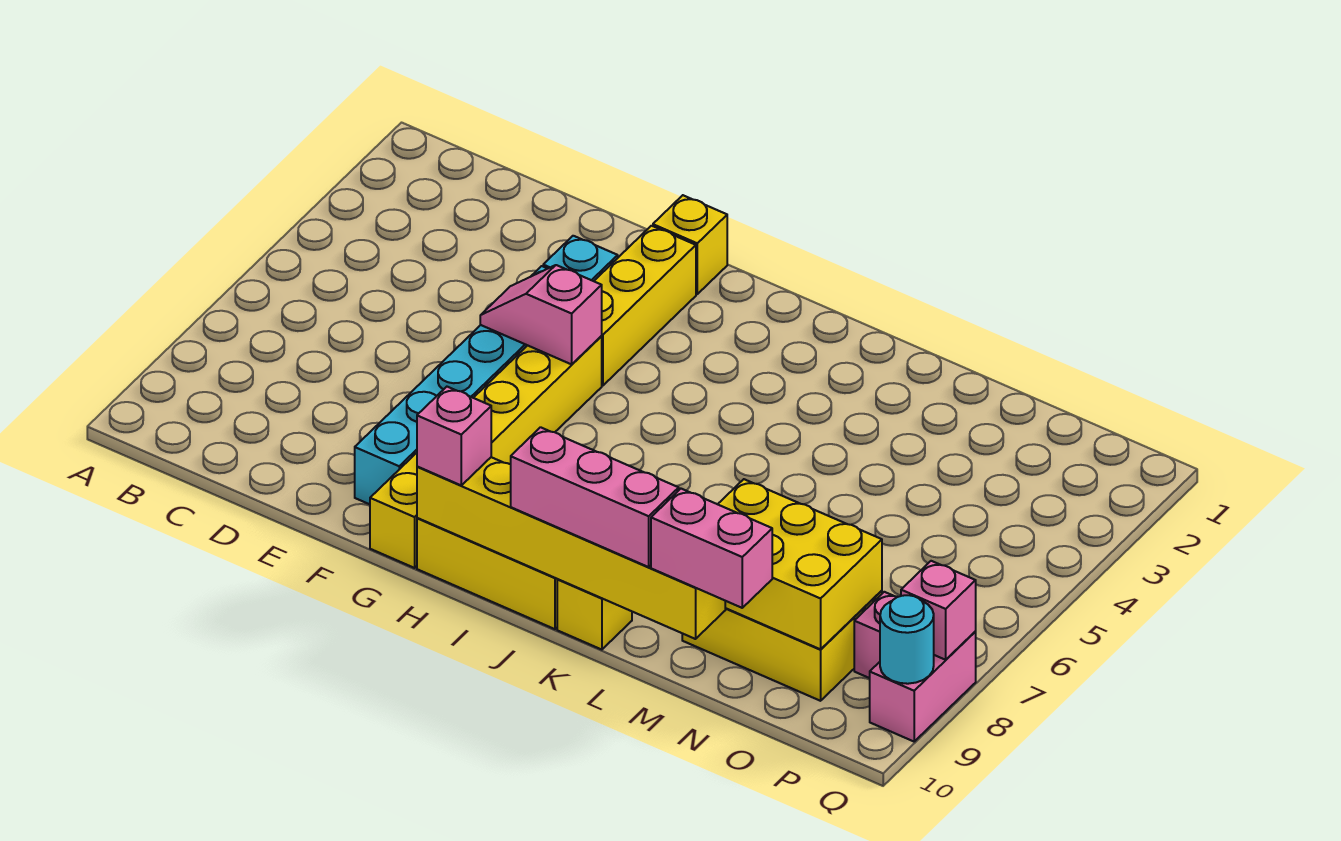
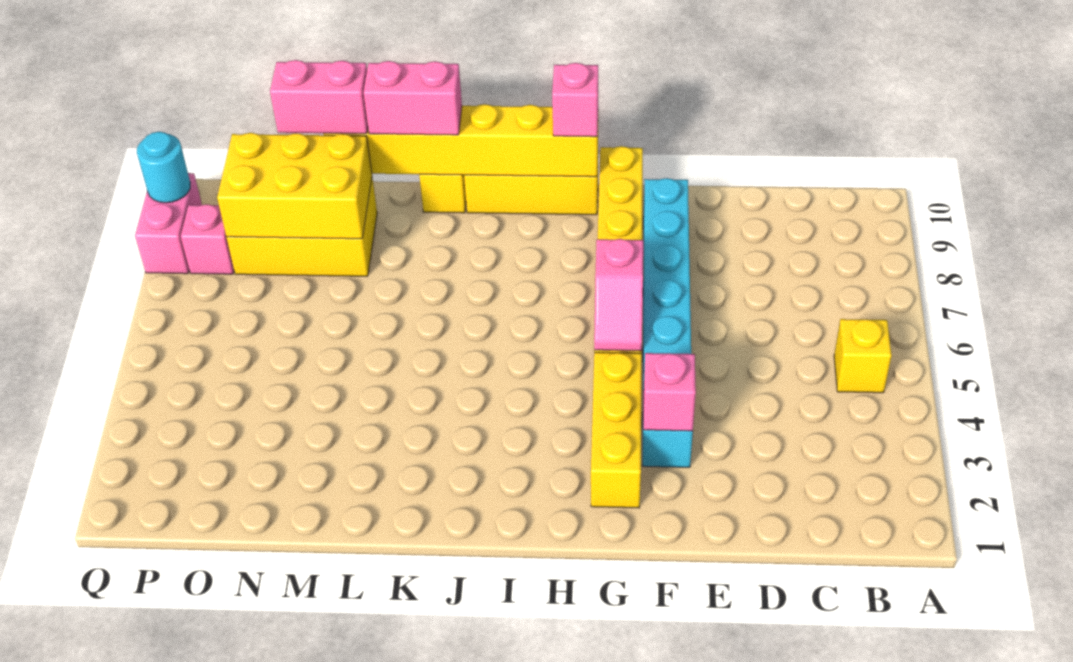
pink slope F5:G5 level 2 top G -> pink slope G5:G6 level 2 top 6
yellow brick G1 level 1 -> yellow brick B5 level 1
pink brick J10:L10 level 3 -> pink brick K10:L10 level 3
pink brick Q8 level 2 -> pink brick F3 level 2

